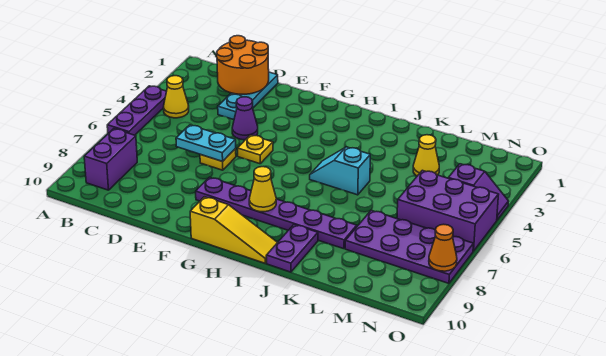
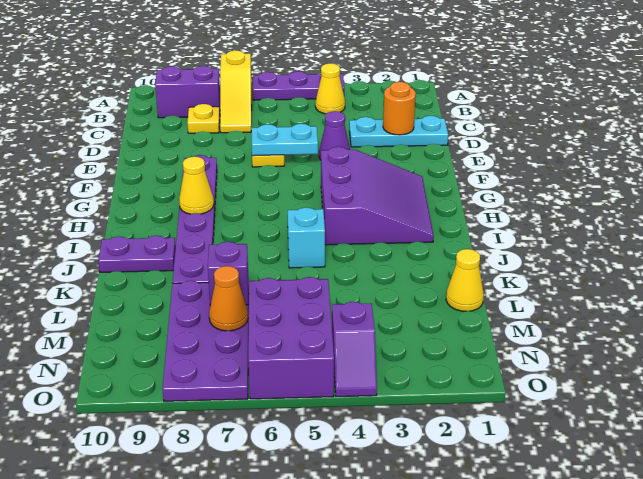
orange round brick C1:D2 level 2 -> orange round brick D2 level 2
cyan plate D6:E6 level 2 -> cyan plate E5:E6 level 2
yellow plate F5 level 1 -> yellow plate C8 level 1
none -> purple slope G2:I4 level 1 top 4
yellow slope G10:I10 level 1 top G -> yellow slope A7:C7 level 1 top A
yellow cone L3 level 1 -> yellow cone L1 level 1
none -> purple brick L7 level 2
orange cone O8 level 2 -> orange cone M7 level 2

